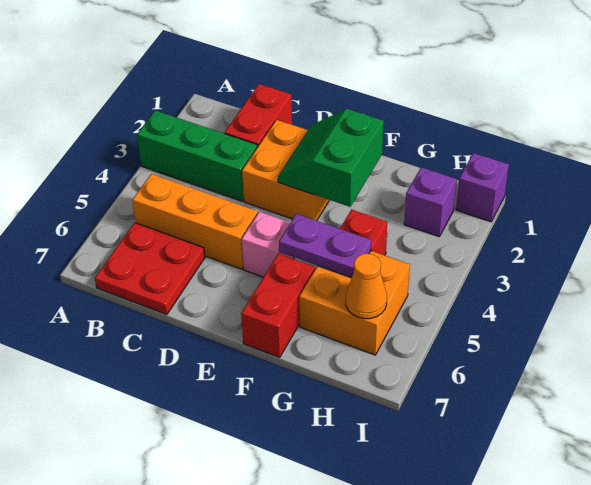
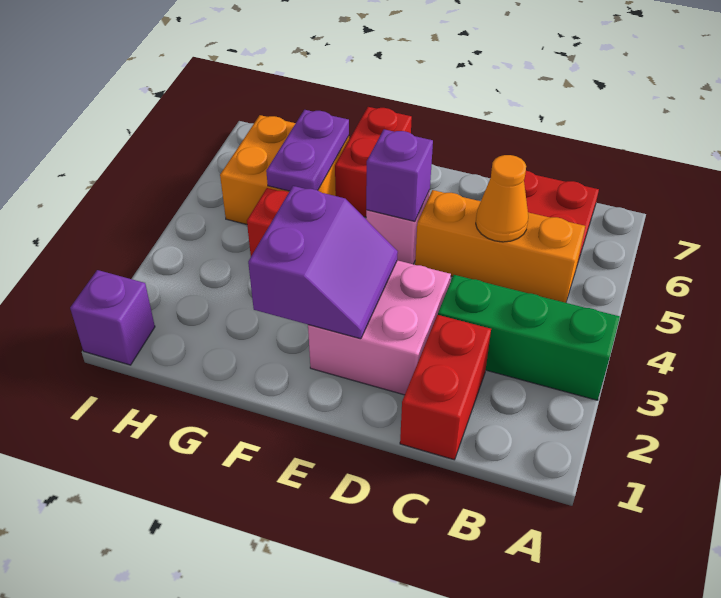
orange brick D2:E3 level 1 -> pink brick D2:E3 level 1
green slope E2:F3 level 2 top F -> purple slope E2:F3 level 2 top F
purple plate F5:G5 level 2 -> purple plate G5:G6 level 2
purple brick H2 level 1 -> purple brick E5 level 2
orange cone H6 level 2 -> orange cone C5 level 2

